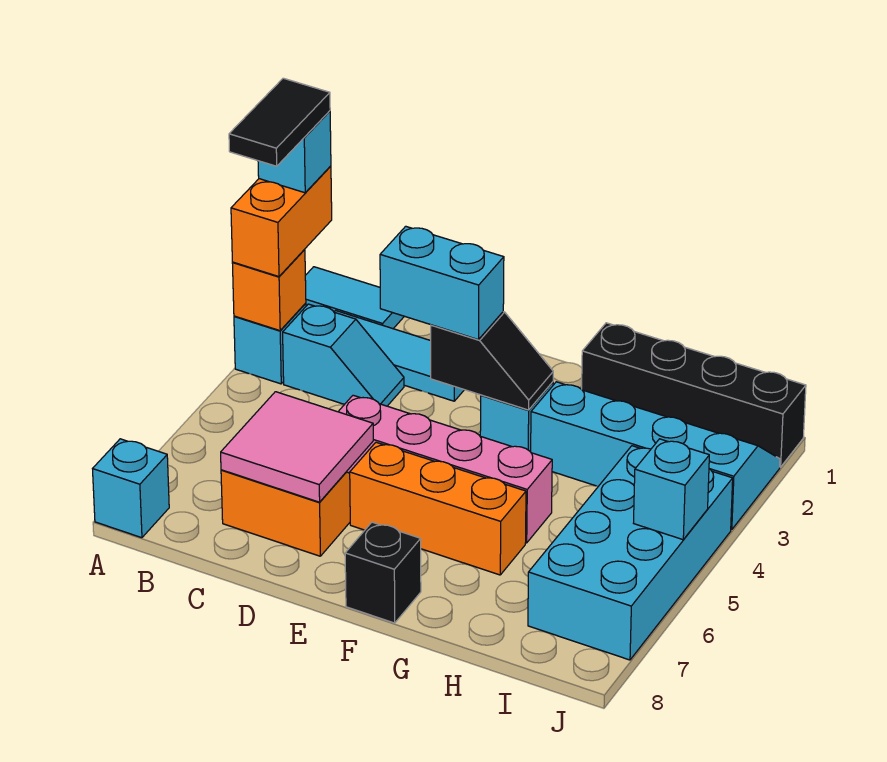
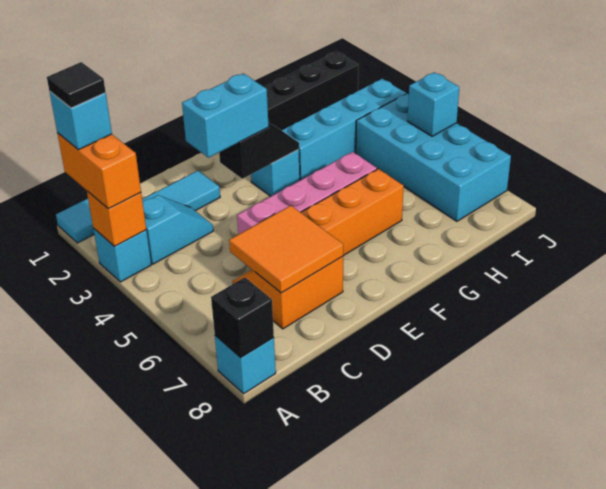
black tile A2:A3 level 5 -> black tile A2 level 5
pink tile C6:D7 level 2 -> orange tile C6:D7 level 2
black brick F8 level 1 -> black brick A8 level 2

